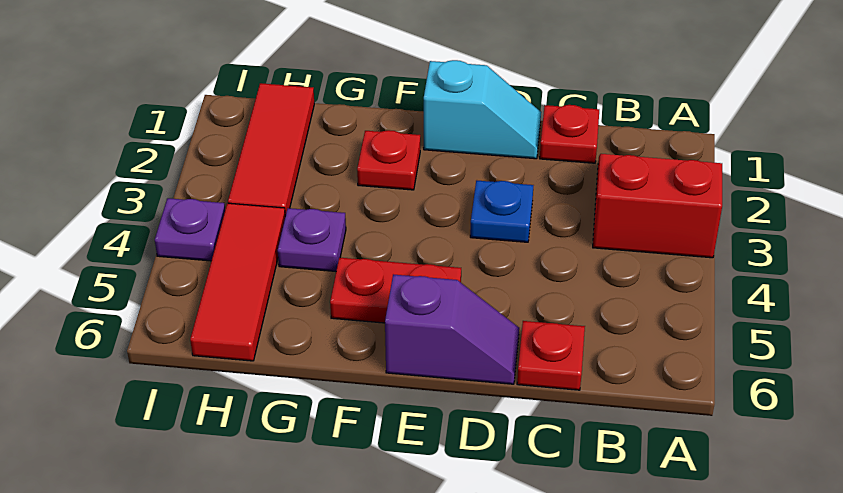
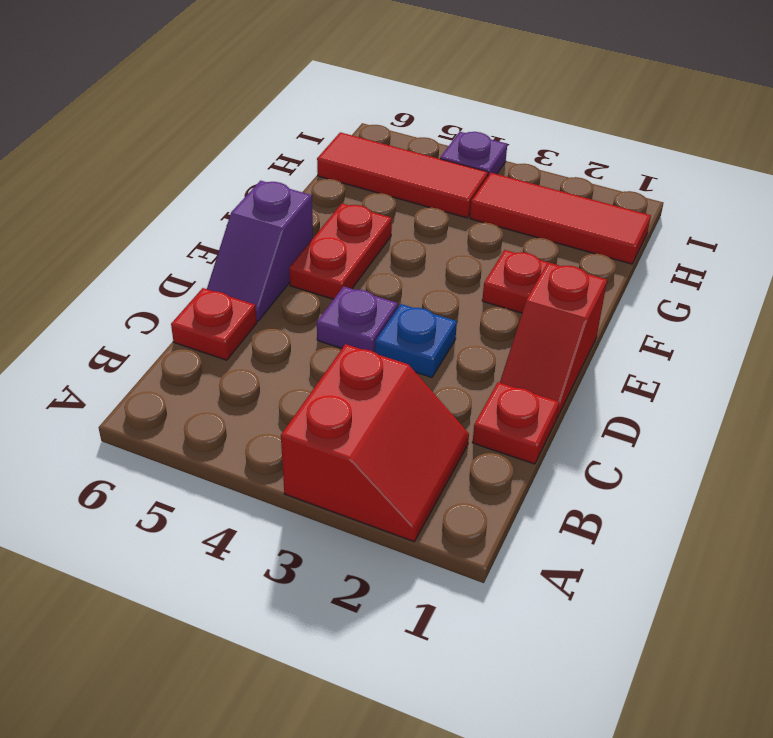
cyan slope D1:E1 level 1 top E -> red slope D1:E1 level 1 top E
purple plate G4 level 1 -> purple plate D4 level 1

